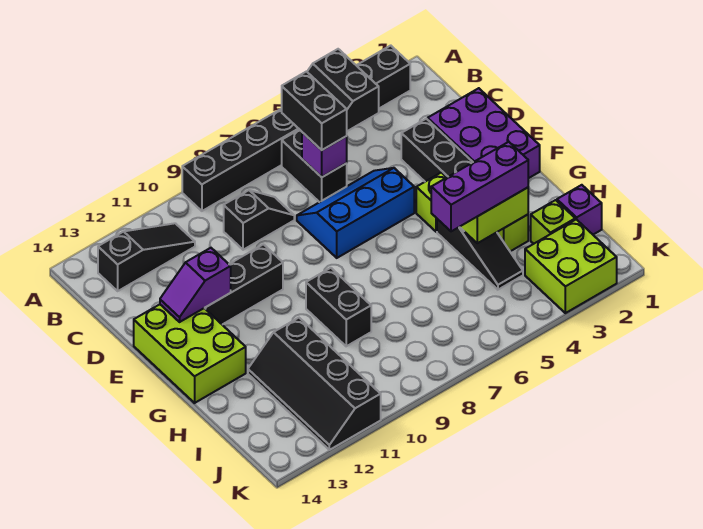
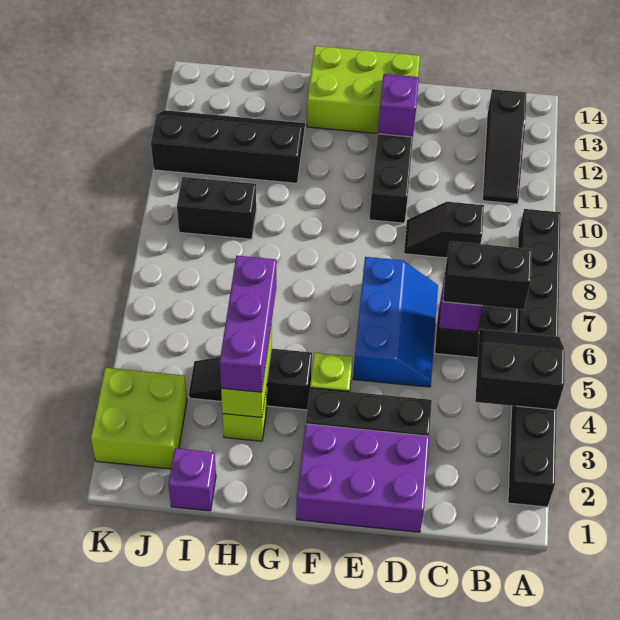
black slope C8:C9 level 1 top 9 -> black slope C9:D9 level 1 top C
black brick G9:H9 level 1 -> black brick I9:J9 level 1
lime brick I2 level 1 -> none

